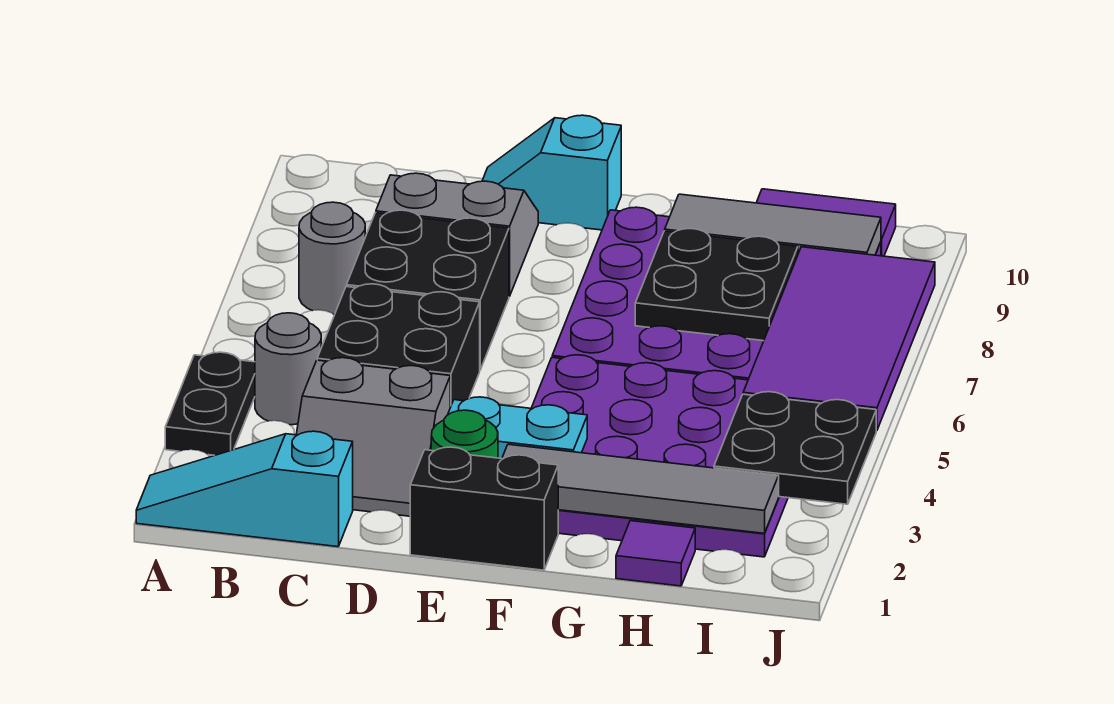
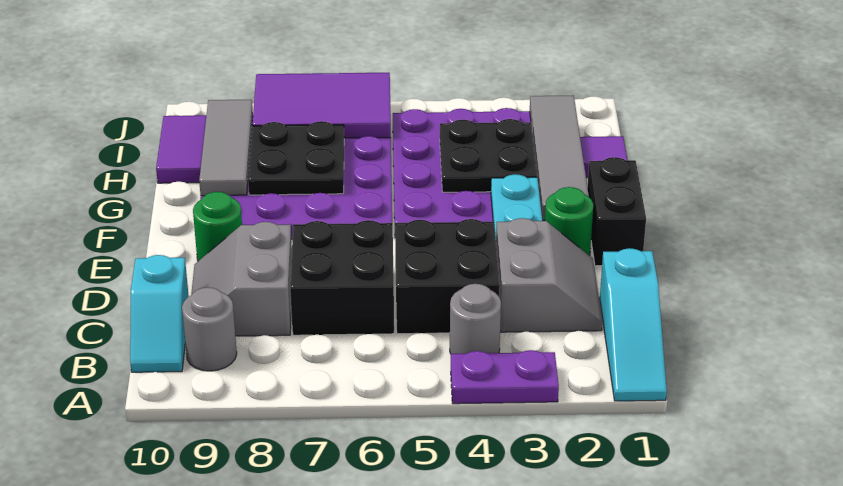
black plate A3:A4 level 1 -> purple plate A3:A4 level 1
grey round brick B7 level 1 -> grey round brick B9 level 1
cyan slope D10:E10 level 1 top E -> cyan slope B10:C10 level 1 top C
none -> green round brick E9 level 1
black plate I3:J4 level 2 -> black plate G3:H4 level 2
purple tile I5:J8 level 2 -> purple tile I6:J8 level 2

